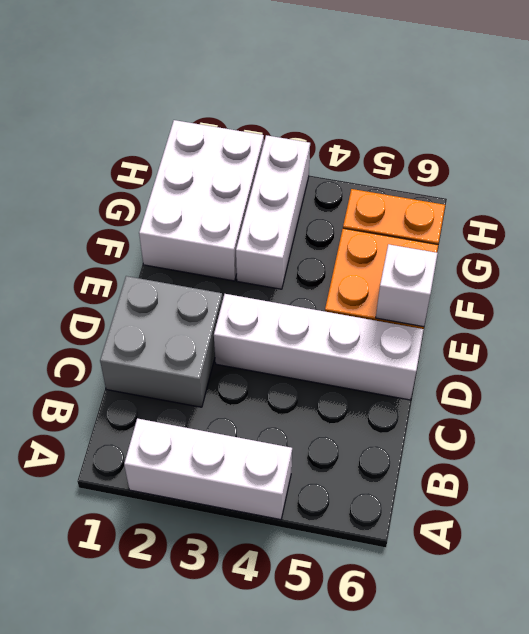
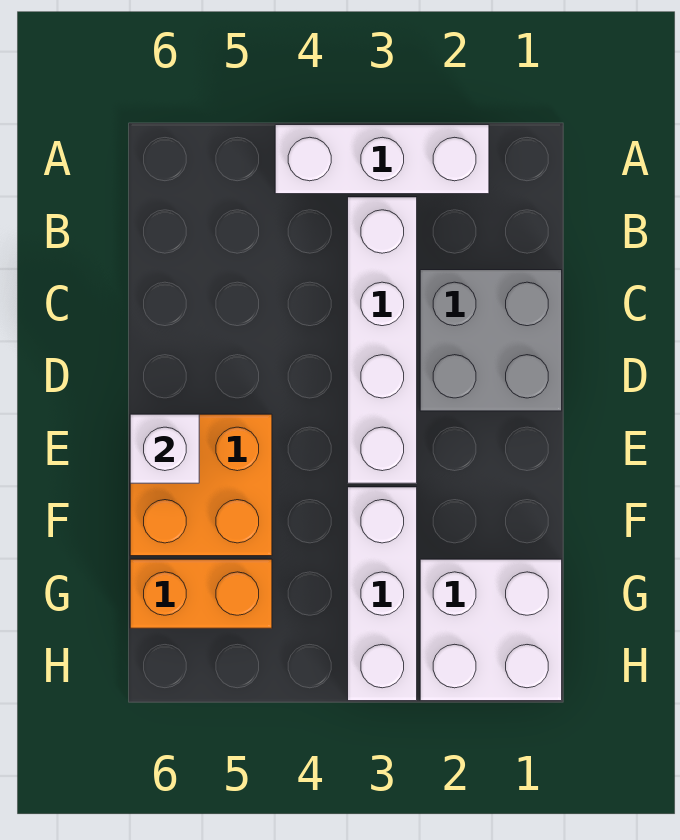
white brick D3:D6 level 1 -> white brick B3:E3 level 1
white brick F1:H2 level 1 -> white brick G1:H2 level 1

